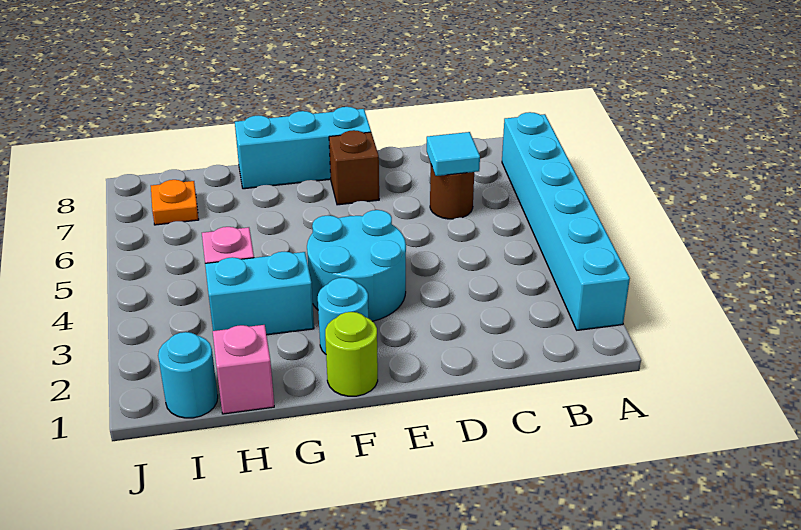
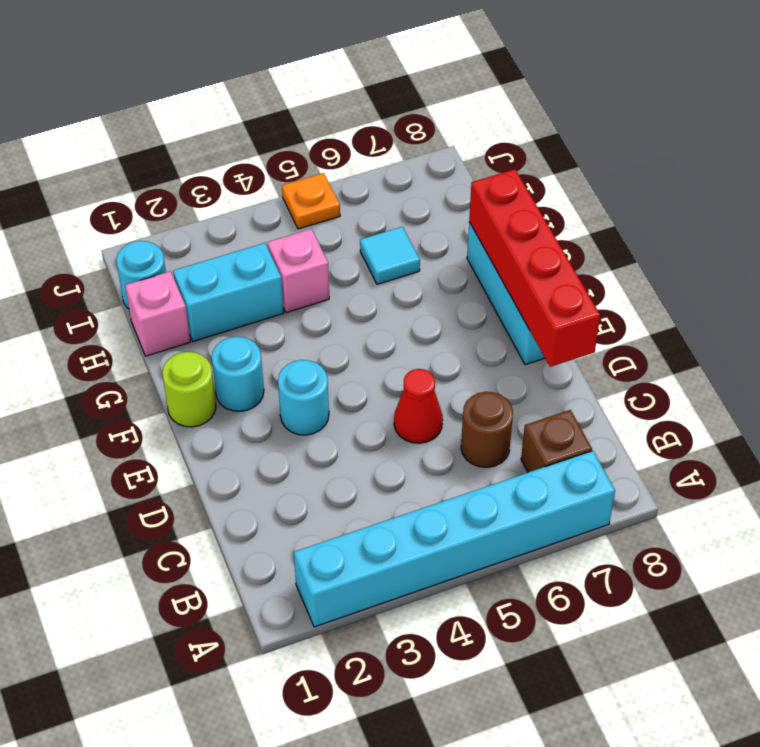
cyan tile C6 level 2 -> cyan tile H6 level 1
none -> red cone D5 level 1
none -> red brick D8:G8 level 2
cyan round brick E3:F4 level 1 -> cyan round brick E3 level 1
brown brick E7 level 1 -> brown brick B7 level 1
cyan brick G3:H3 level 1 -> cyan brick H2:H3 level 1
orange plate I7 level 1 -> orange plate J5 level 1

